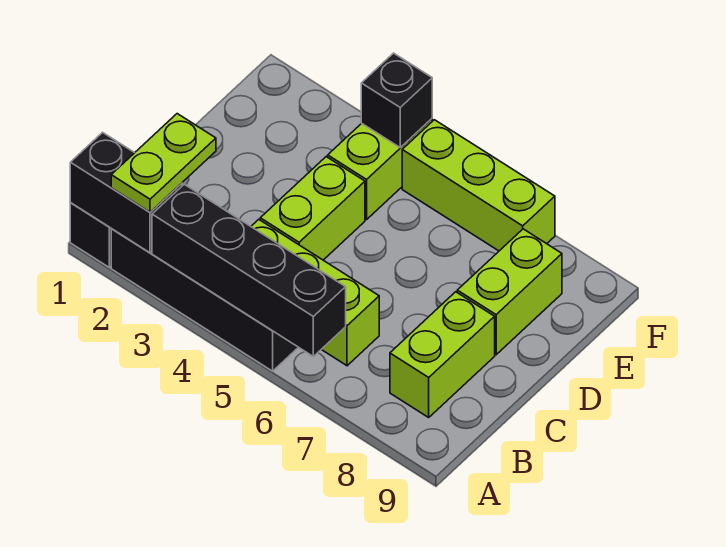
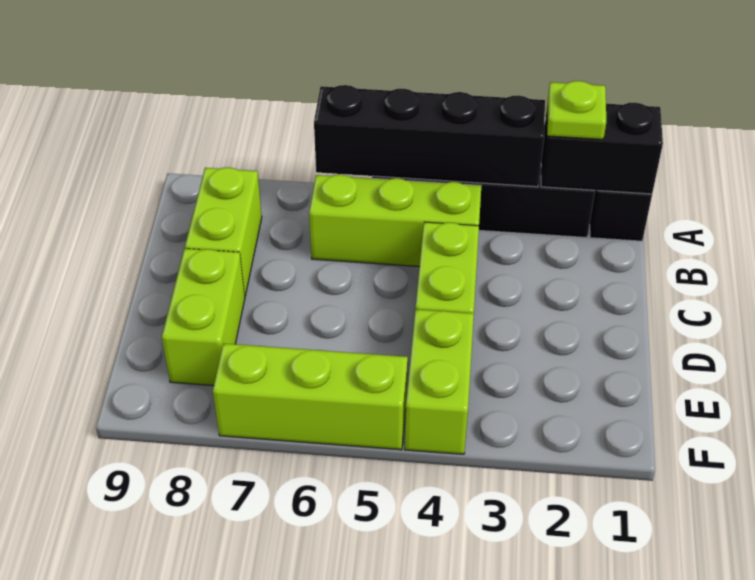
lime plate A2:B2 level 3 -> lime plate A2 level 3
black brick F4 level 2 -> none

